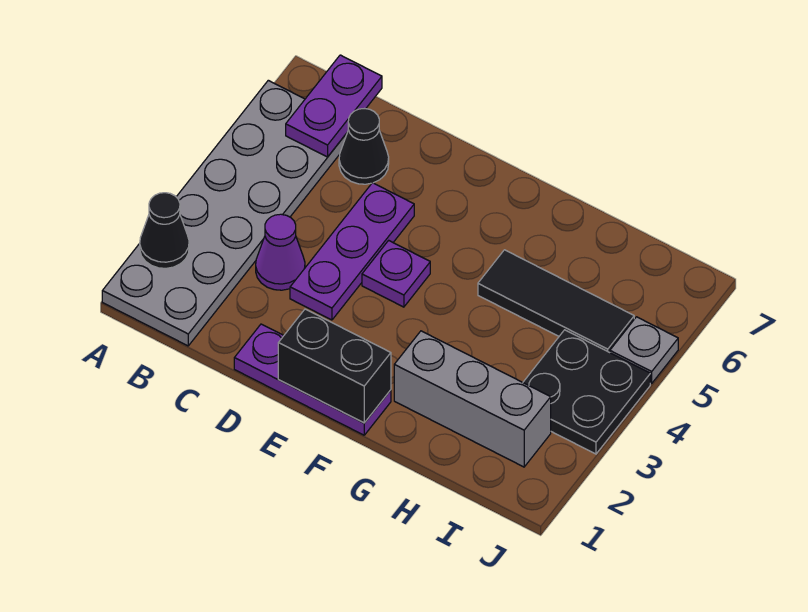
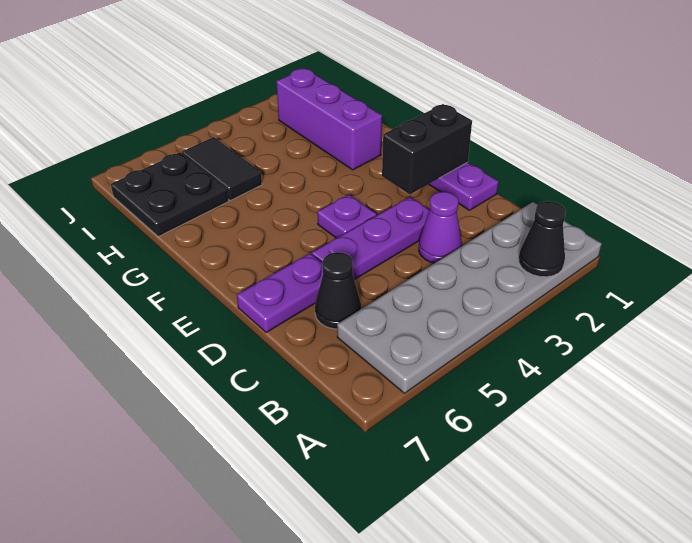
purple plate B6:B7 level 2 -> purple plate D6:D7 level 1
black brick E1:F1 level 2 -> black brick E1:E2 level 2
grey brick G2:I2 level 1 -> purple brick G2:I2 level 1
black tile G5:I5 level 1 -> black tile H5:I5 level 1
black plate I3:J4 level 1 -> black plate H6:I7 level 1
grey plate J5 level 1 -> none

